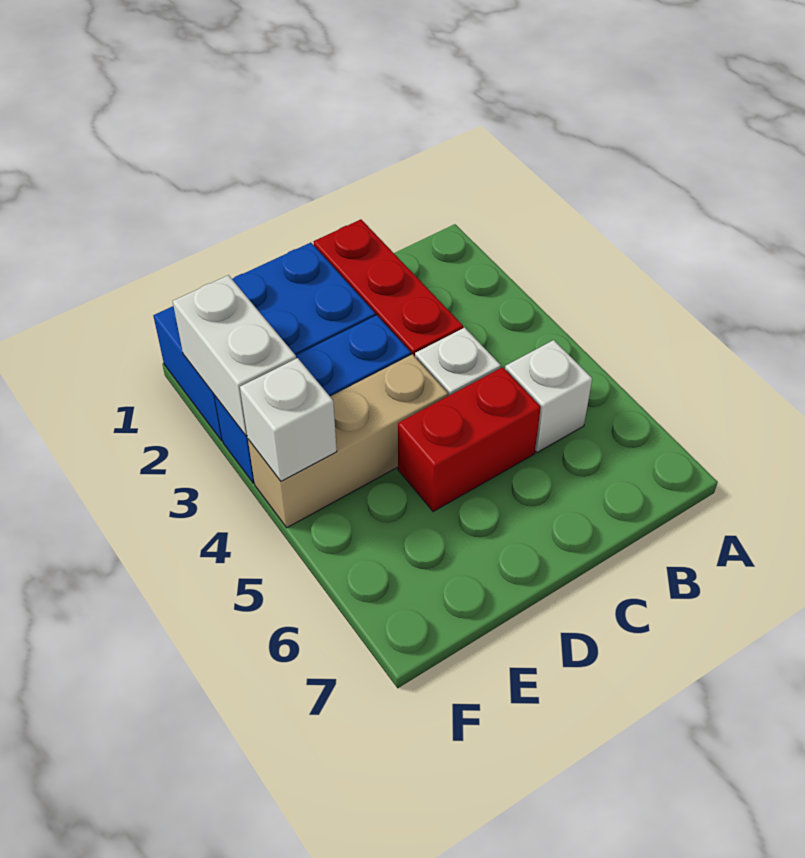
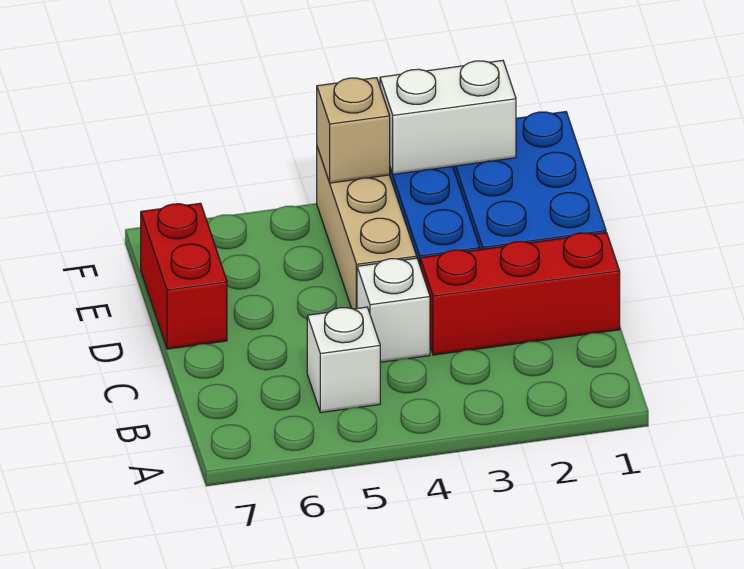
red brick C5:D5 level 1 -> red brick D7:E7 level 1
white brick F4 level 2 -> tan brick F4 level 2

